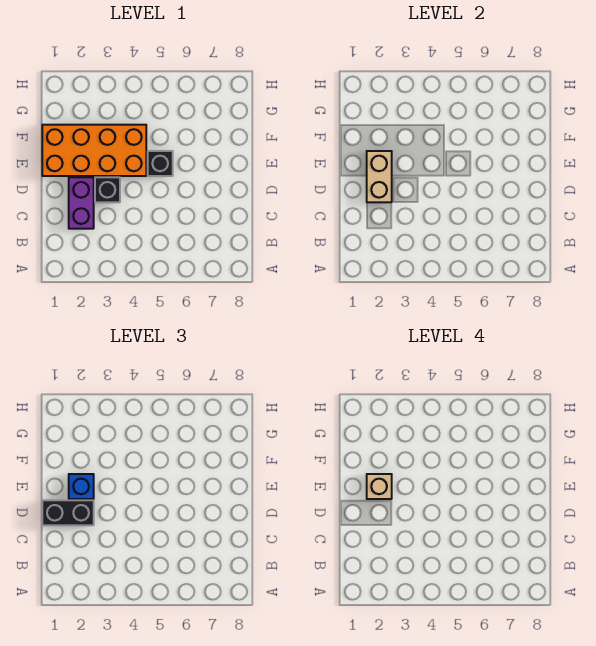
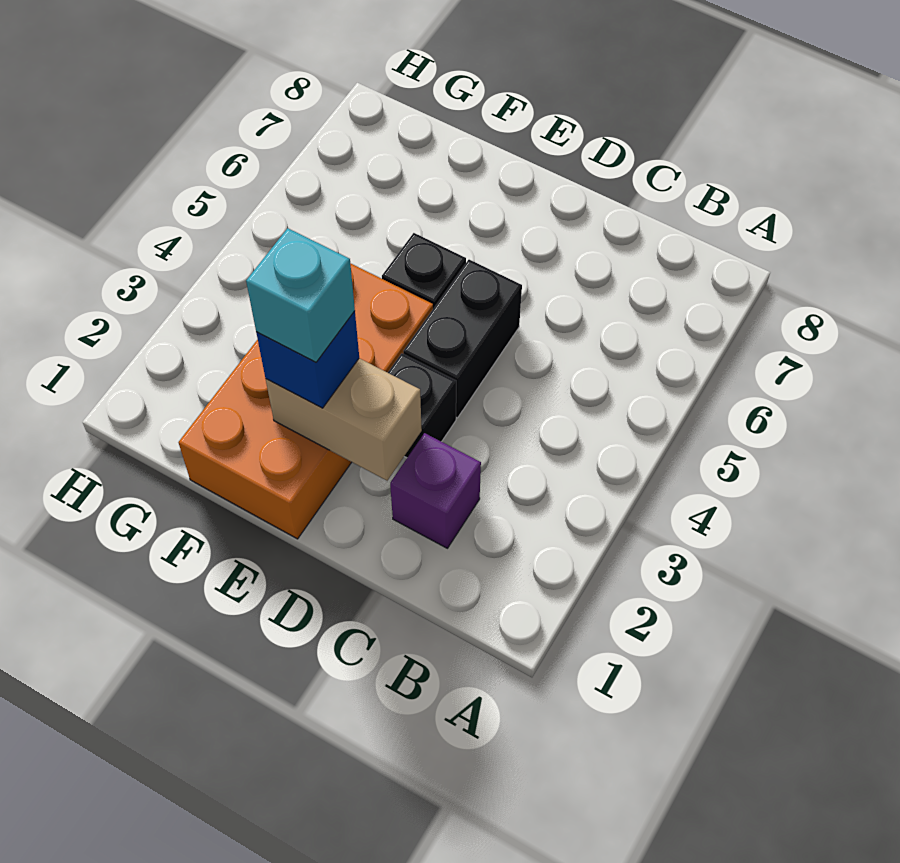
purple brick C2:D2 level 1 -> purple brick C2 level 1
black brick D1:D2 level 3 -> black brick D4:D5 level 1
tan brick E2 level 4 -> cyan brick E2 level 4

